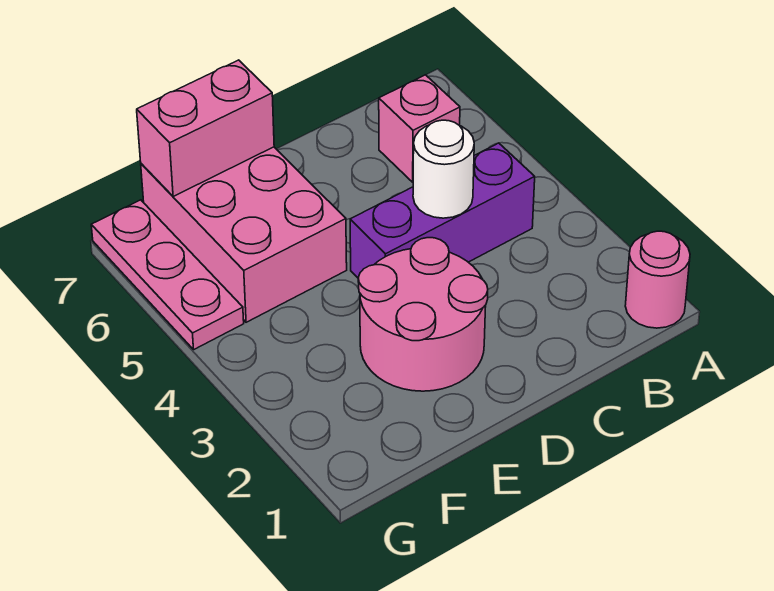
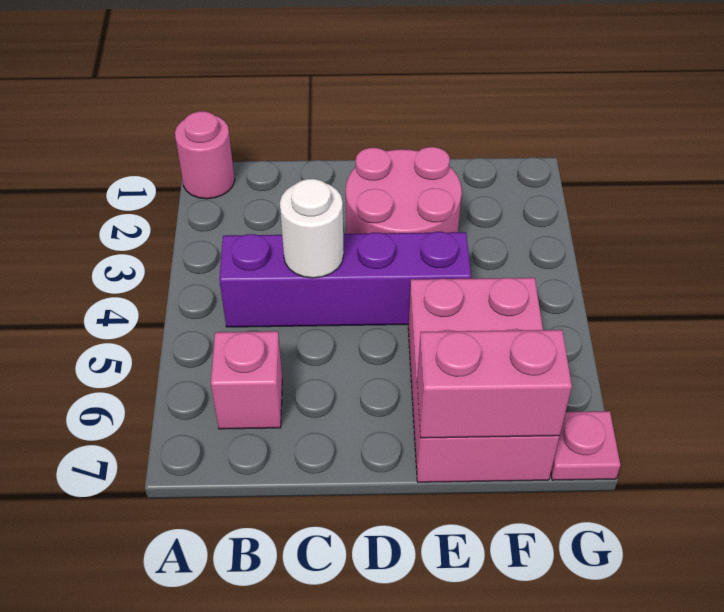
purple brick B4:D4 level 1 -> purple brick B4:E4 level 1
pink plate G5:G7 level 1 -> pink plate G7 level 1

